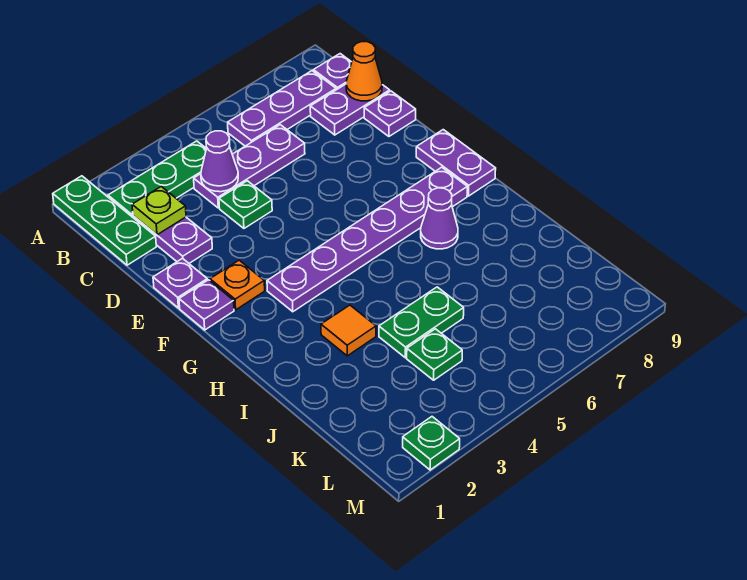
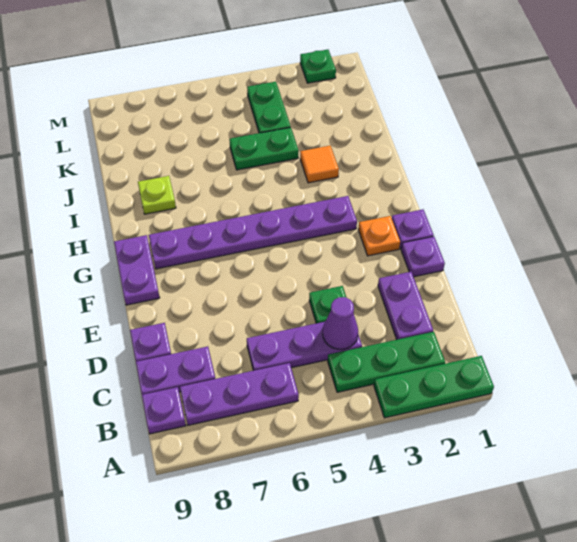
green plate A1:C1 level 1 -> green plate A1:A3 level 1
lime plate C2 level 2 -> lime plate I8 level 1
orange cone C9 level 2 -> none
purple cone H7 level 1 -> none
green plate K4 level 1 -> green plate K4:L4 level 1

